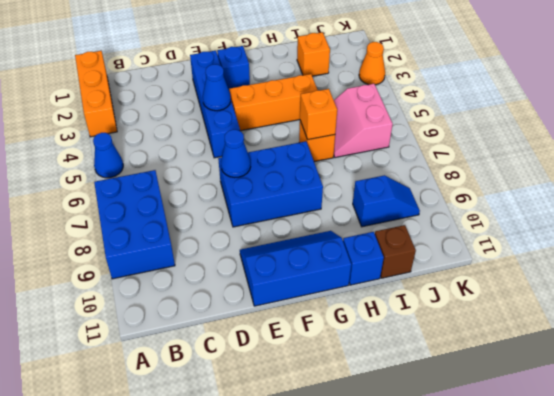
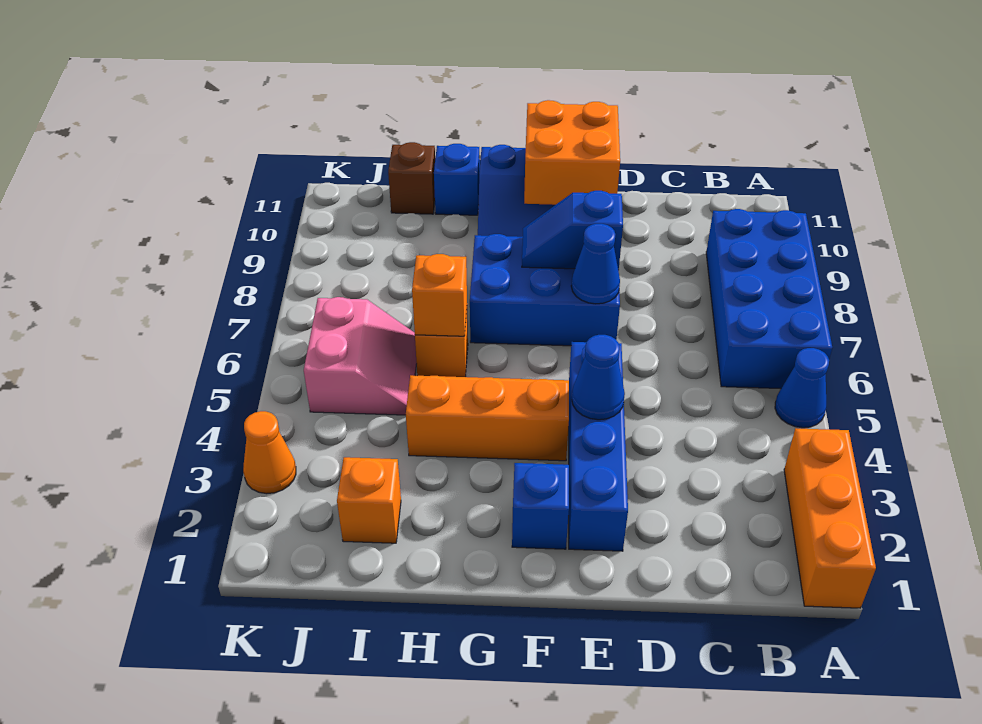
blue brick A7:B9 level 1 -> blue brick A6:B9 level 1
none -> orange brick E10:F11 level 2
blue slope I9:J9 level 1 top I -> blue slope E8:F8 level 2 top E

